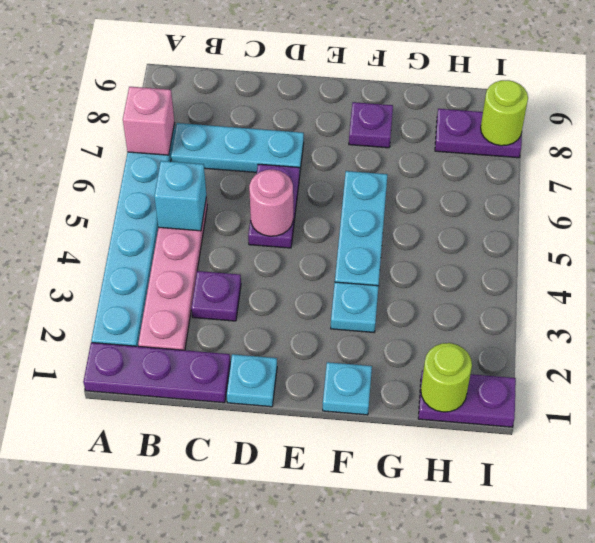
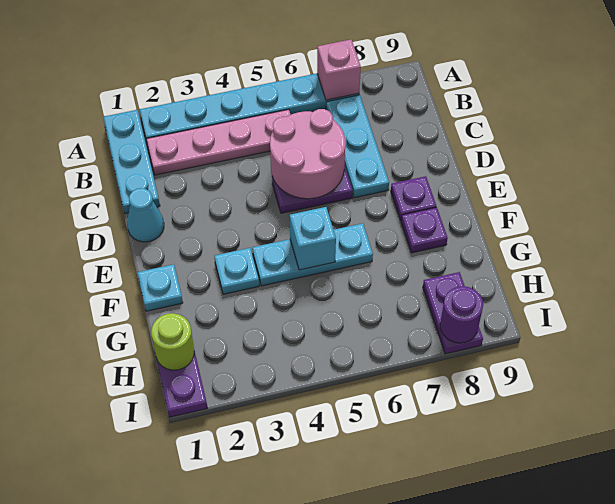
purple plate A1:C1 level 1 -> cyan plate A1:C1 level 1
cyan brick B5 level 2 -> cyan brick F5 level 2
purple plate C3 level 1 -> purple plate E8 level 1
cyan plate D1 level 1 -> cyan cone D1 level 1
pink round brick D5 level 2 -> pink round brick C5:D6 level 2
lime round brick I8 level 2 -> purple round brick I8 level 2

